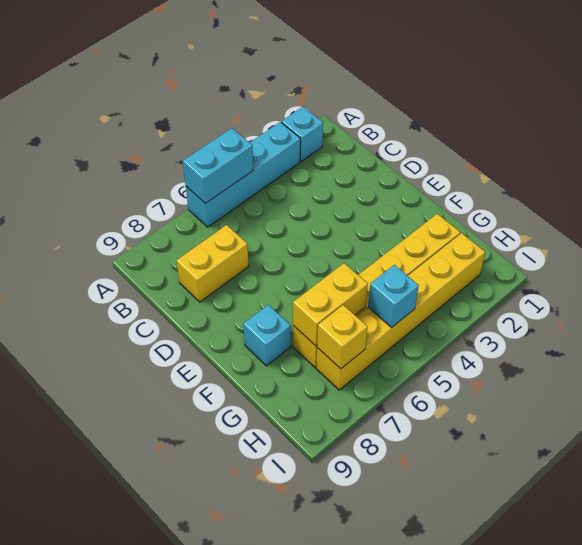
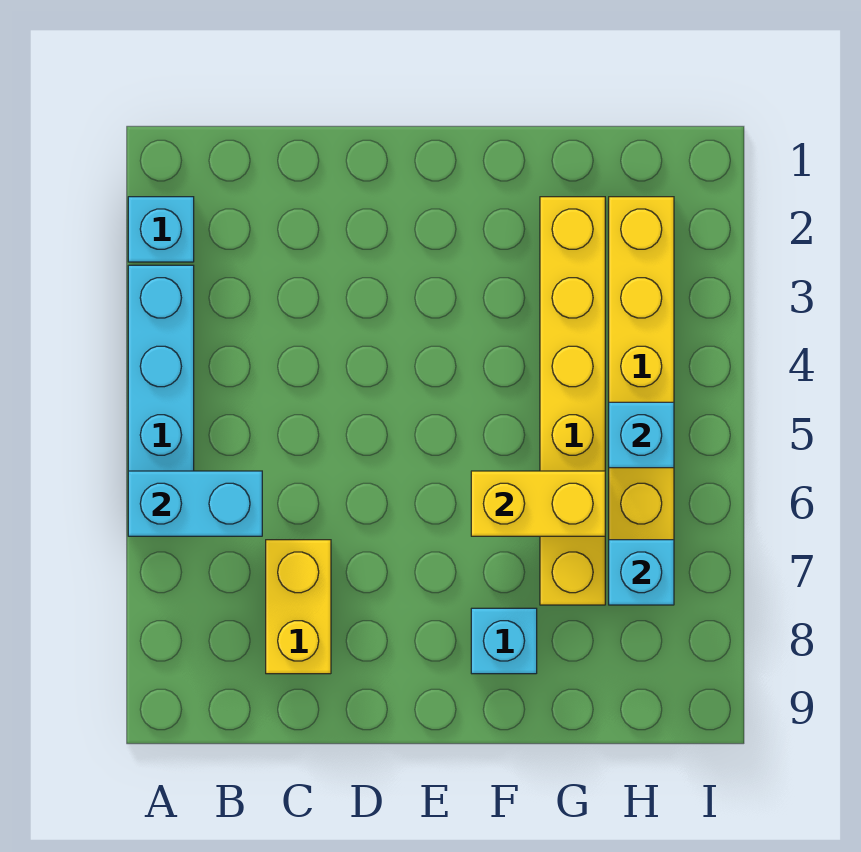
cyan brick A5:A6 level 2 -> cyan brick A6:B6 level 2
yellow brick G6:G7 level 2 -> yellow brick F6:G6 level 2
yellow brick H7 level 2 -> cyan brick H7 level 2

